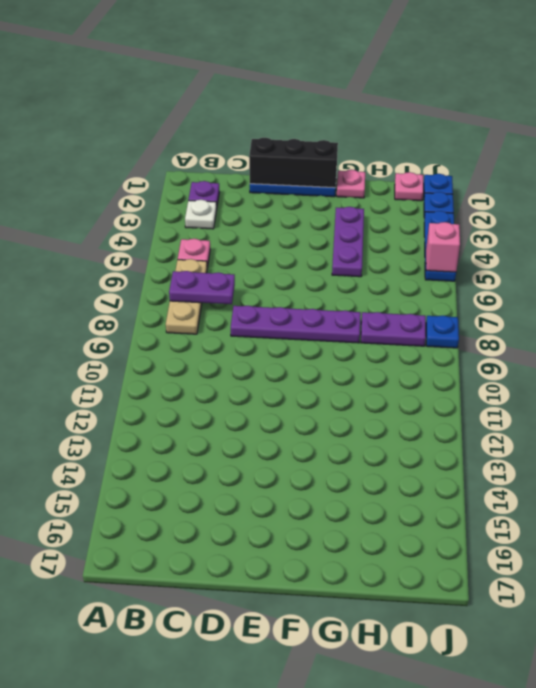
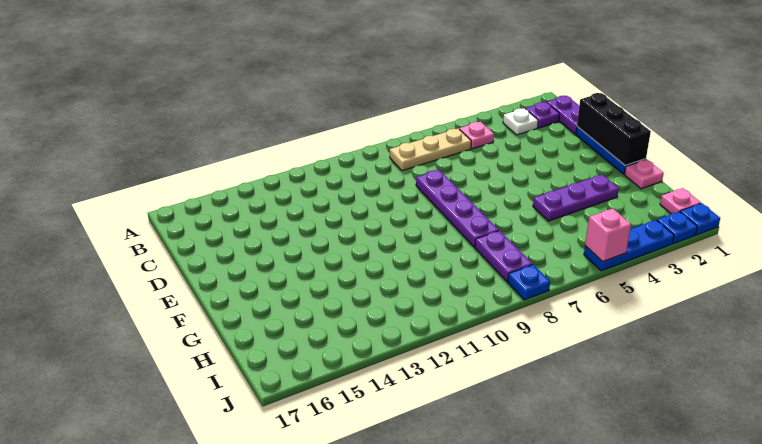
purple plate B7:C7 level 2 -> purple plate B1:C1 level 1

